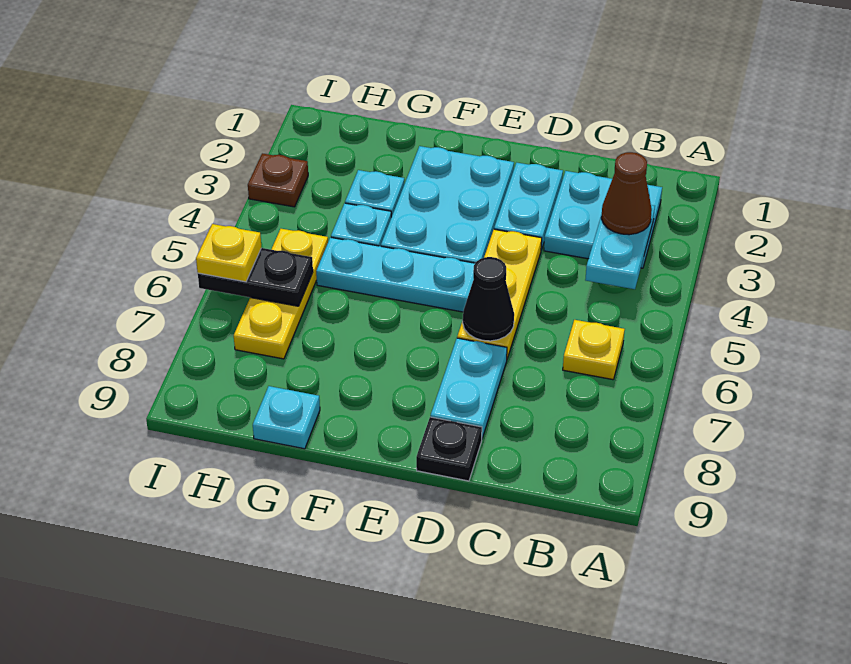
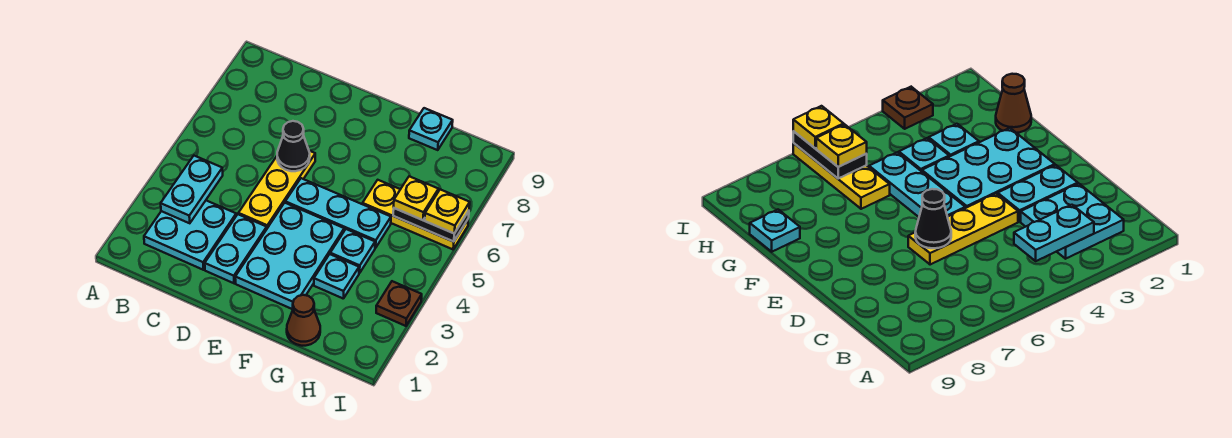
brown cone B3 level 3 -> brown cone G1 level 1
yellow plate B6 level 1 -> yellow plate H6 level 3
cyan plate D7:D8 level 1 -> none
black plate D9 level 1 -> none
yellow plate H5:H7 level 1 -> yellow plate G6:I6 level 1

